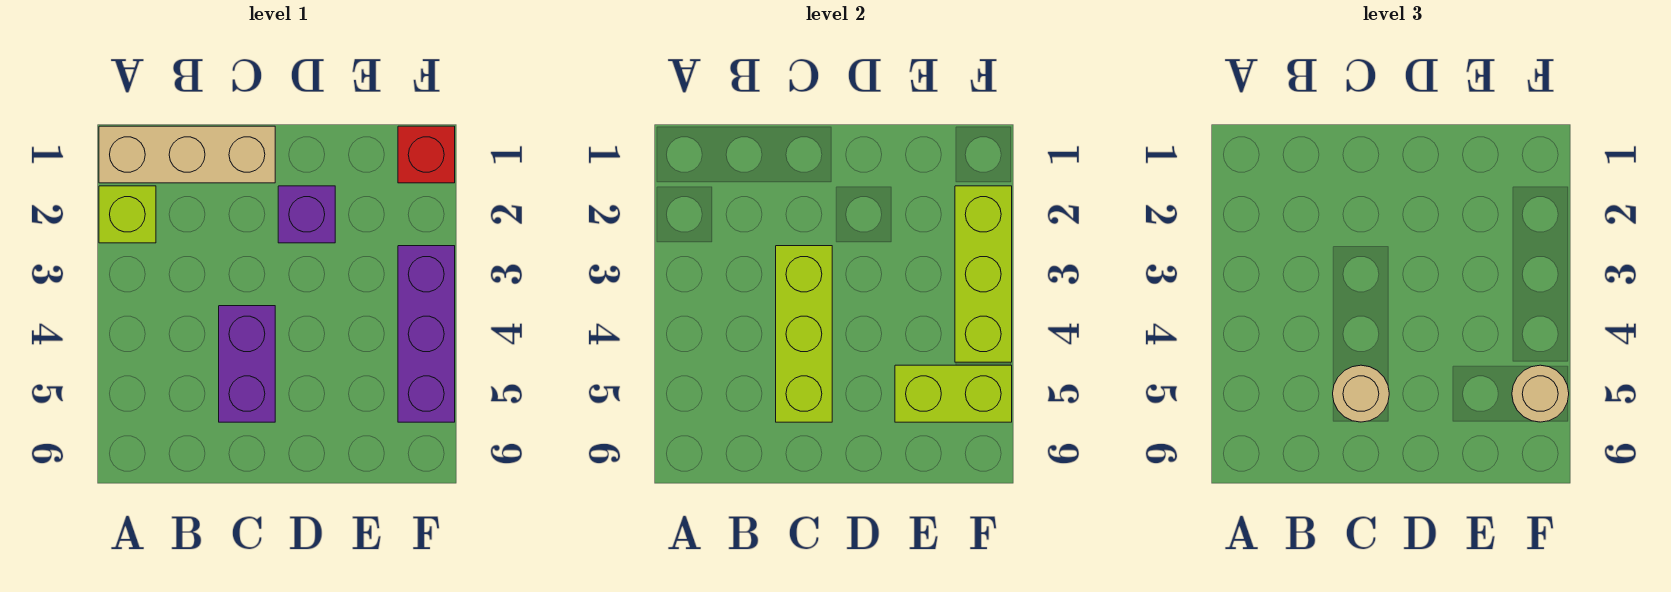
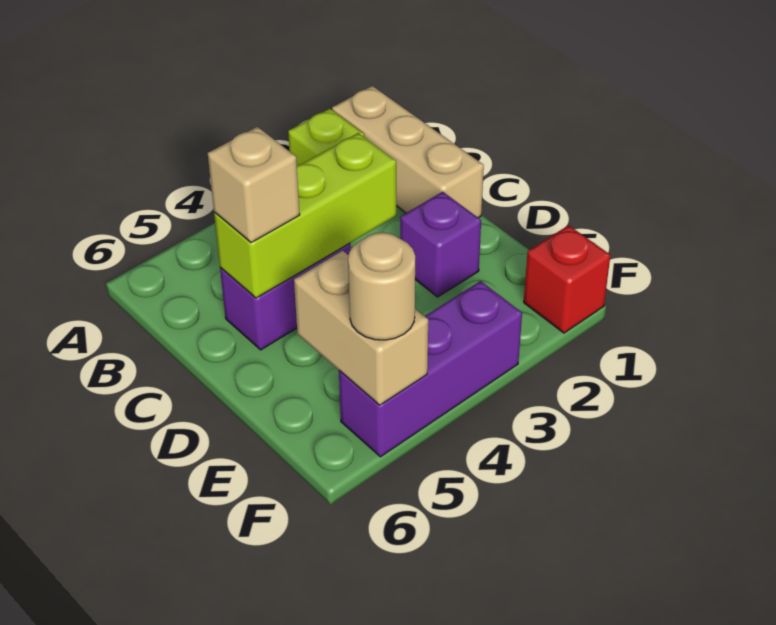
tan round brick C5 level 3 -> tan brick C5 level 3
lime brick E5:F5 level 2 -> tan brick E5:F5 level 2
lime brick F2:F4 level 2 -> none

